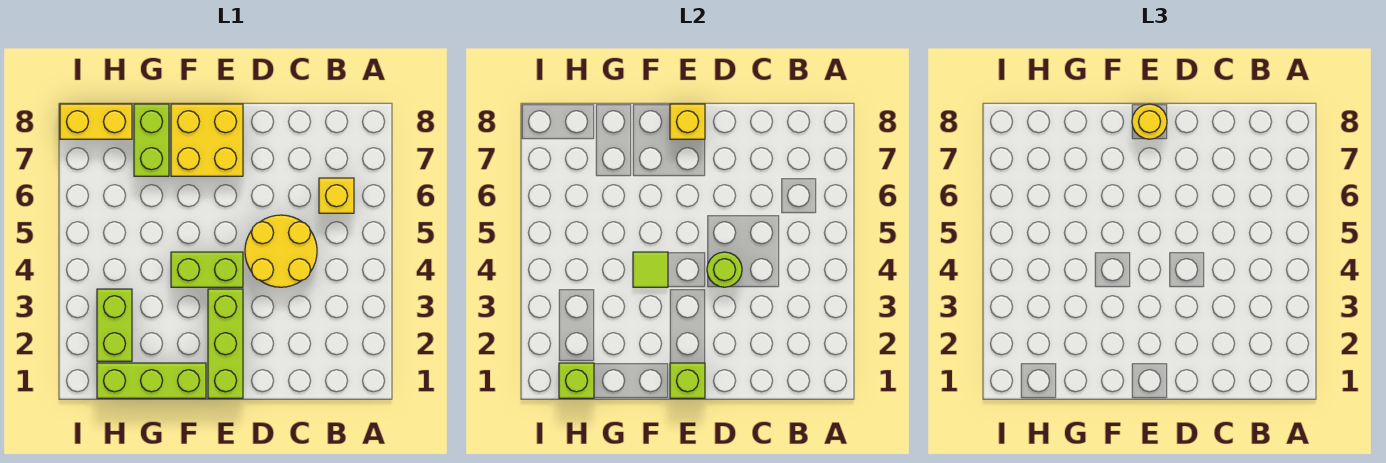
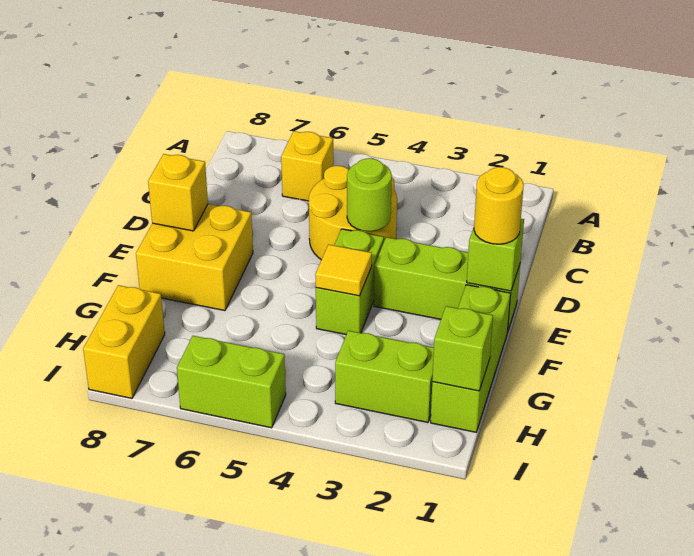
yellow round brick E8 level 3 -> yellow round brick E1 level 3
lime tile F4 level 2 -> yellow tile F4 level 2
lime brick G7:G8 level 1 -> lime brick I5:I6 level 1

